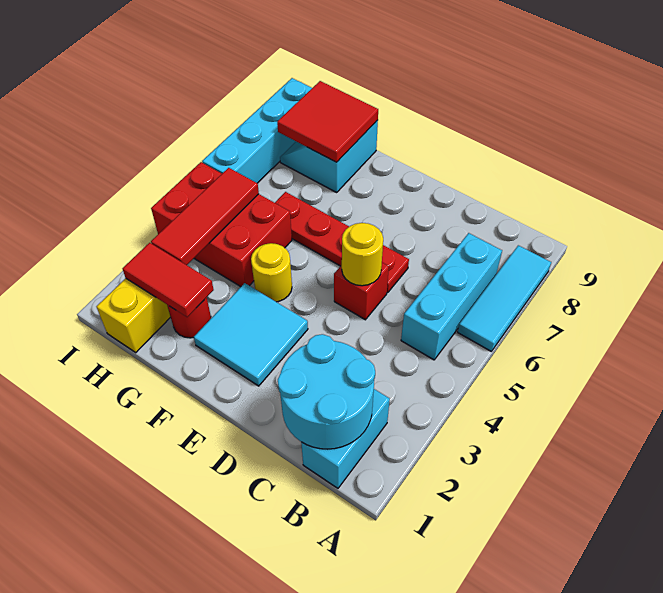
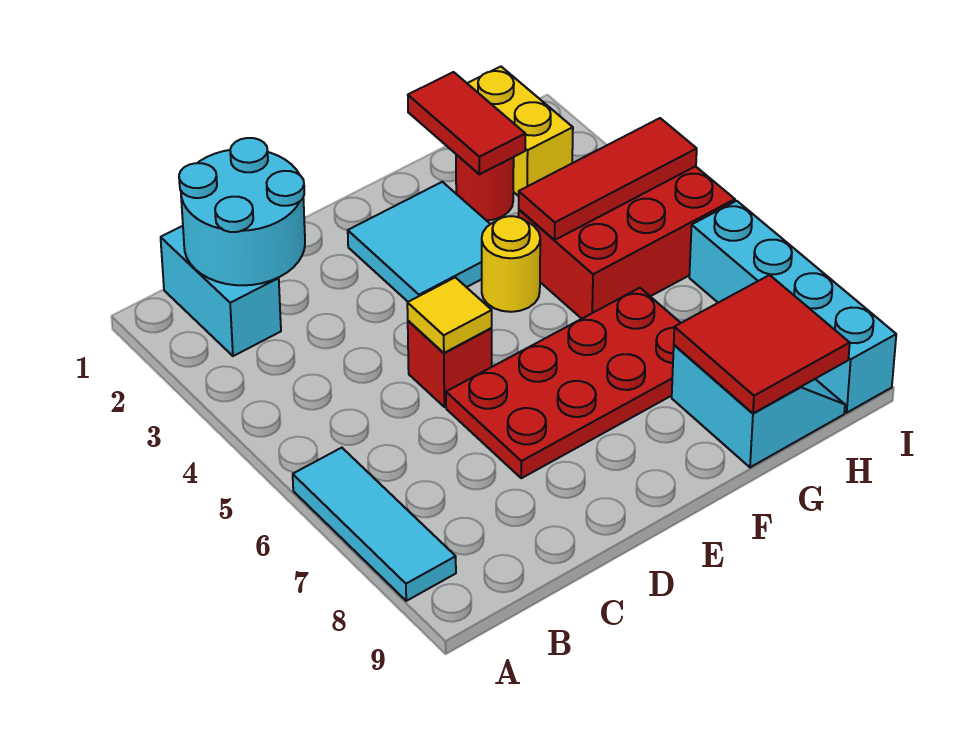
cyan brick B5:B7 level 1 -> none
yellow round brick D5 level 2 -> yellow tile D5 level 2
red plate D6:G6 level 1 -> red plate D6:G7 level 1
red tile G2:H2 level 2 -> red tile G1:G2 level 2
red tile H3:H5 level 2 -> red tile G4:I4 level 2

